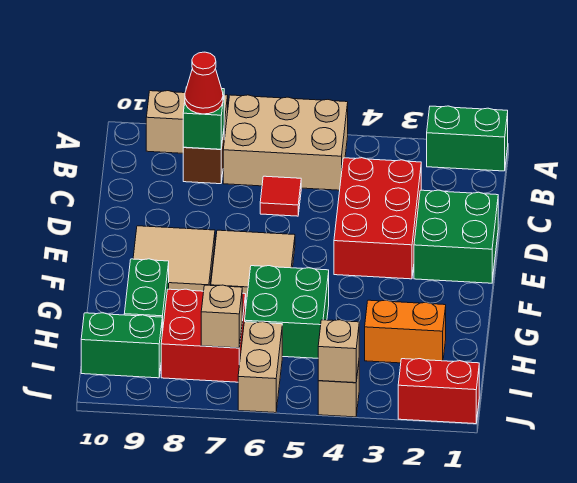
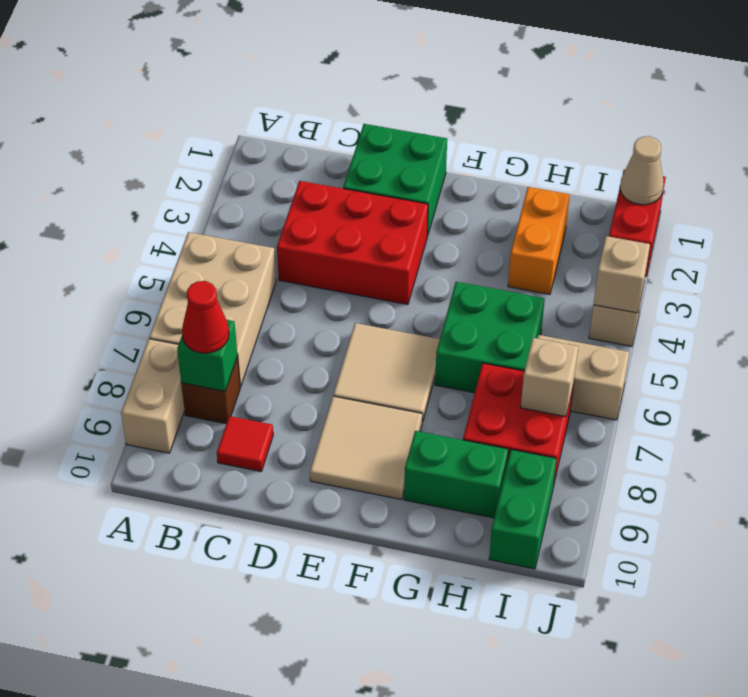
green brick A1:A2 level 1 -> none
red tile C6 level 1 -> red tile C9 level 1
none -> tan cone J1 level 2

